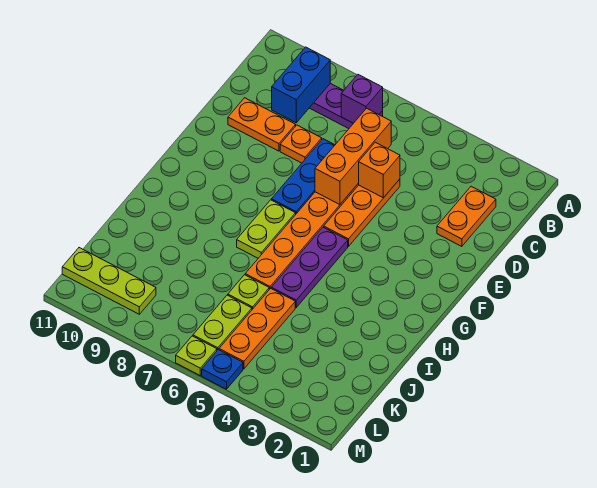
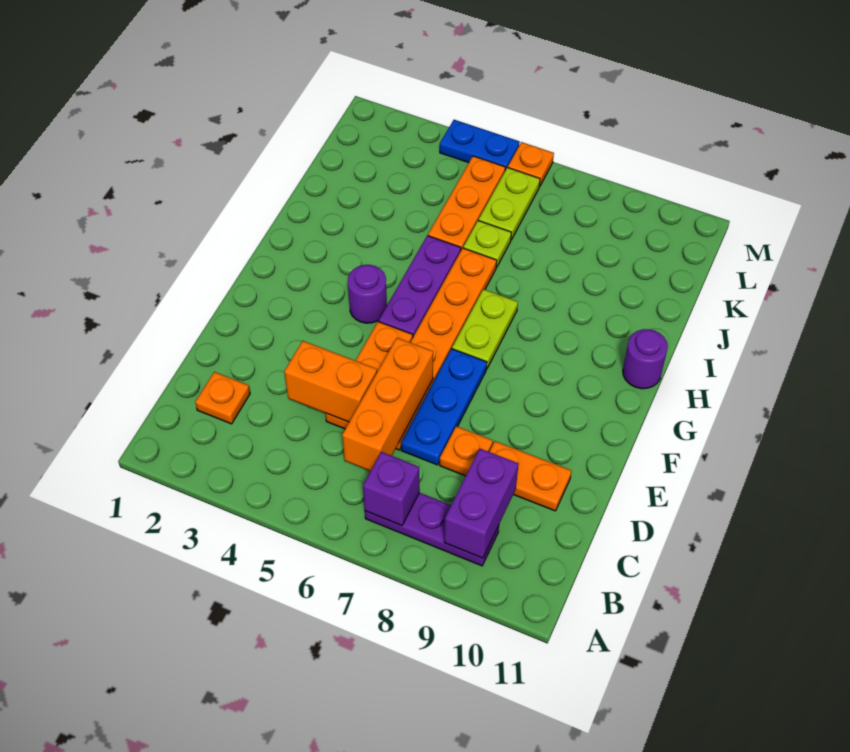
blue brick B9:C9 level 2 -> purple brick B9:C9 level 2
orange plate C2:D2 level 1 -> orange plate C2 level 1
orange brick D5 level 2 -> orange brick D4:D5 level 2
none -> purple round brick G4 level 1
none -> purple round brick H11 level 1
lime plate L9:L11 level 1 -> none
blue plate M5 level 1 -> blue plate M4:M5 level 1
lime plate M6 level 1 -> orange plate M6 level 1

